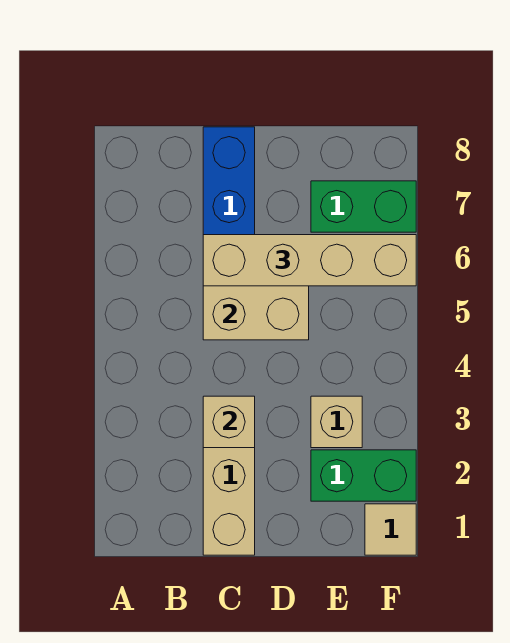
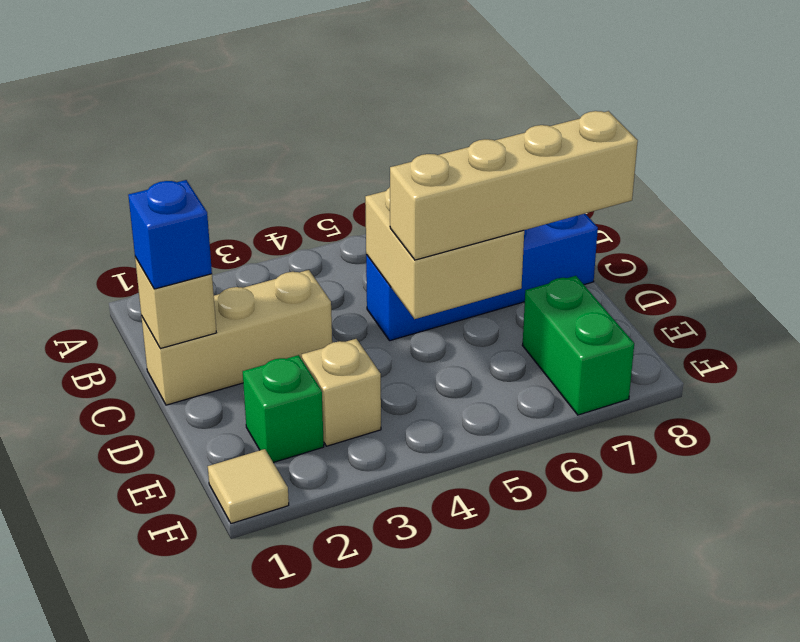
none -> blue brick C1 level 3
tan brick C3 level 2 -> tan brick C1 level 2
tan brick C6:F6 level 3 -> tan brick D5:D8 level 3
green brick E2:F2 level 1 -> green brick E2 level 1

